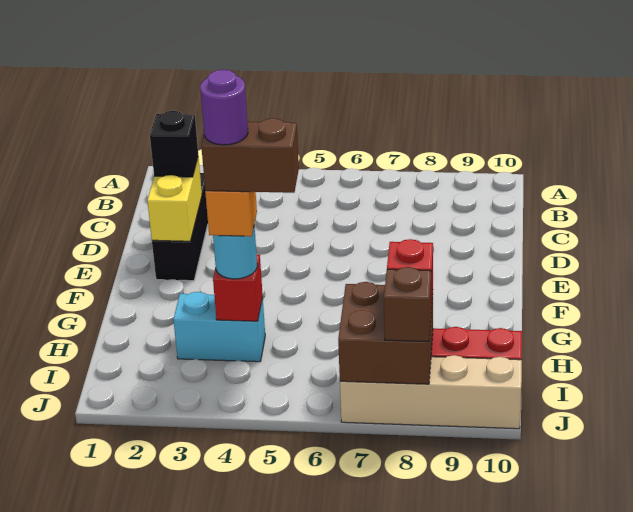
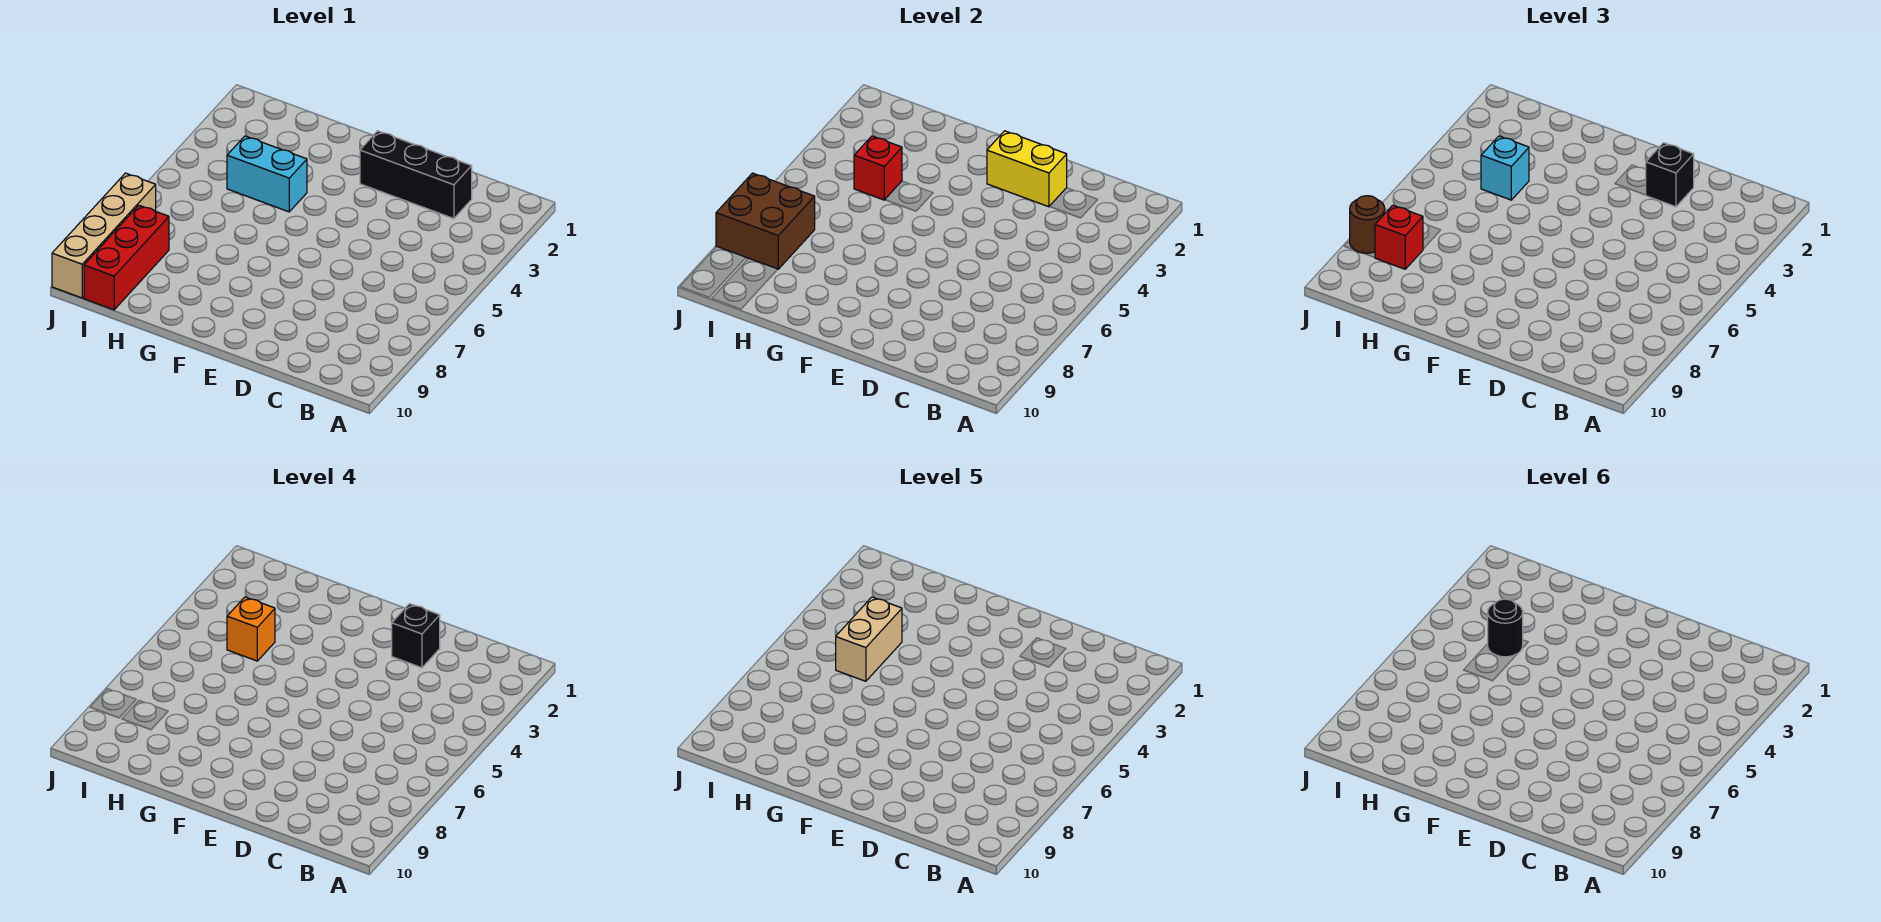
none -> black brick D2 level 4
cyan brick H3:H4 level 1 -> cyan brick G4:H4 level 1
cyan round brick H4 level 3 -> cyan brick H4 level 3
brown brick H4:H5 level 5 -> tan brick H4:H5 level 5
purple round brick H4 level 6 -> black round brick H4 level 6
brown brick J8 level 3 -> brown round brick J8 level 3

